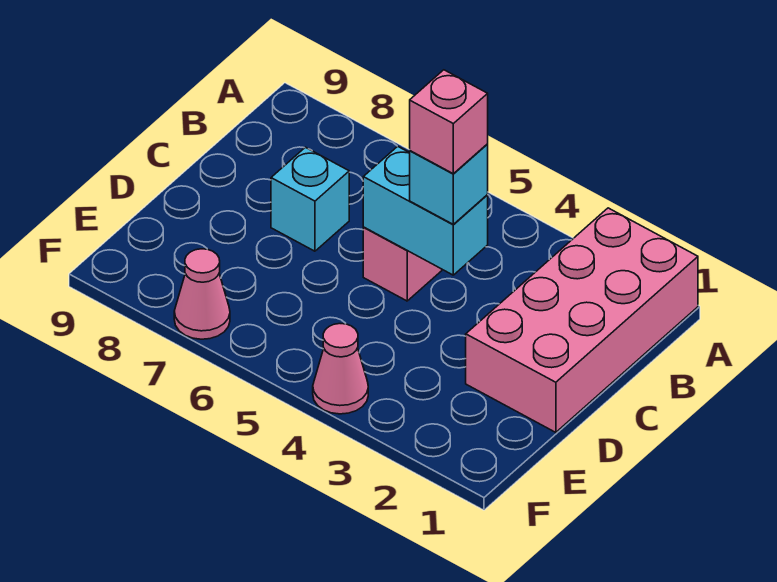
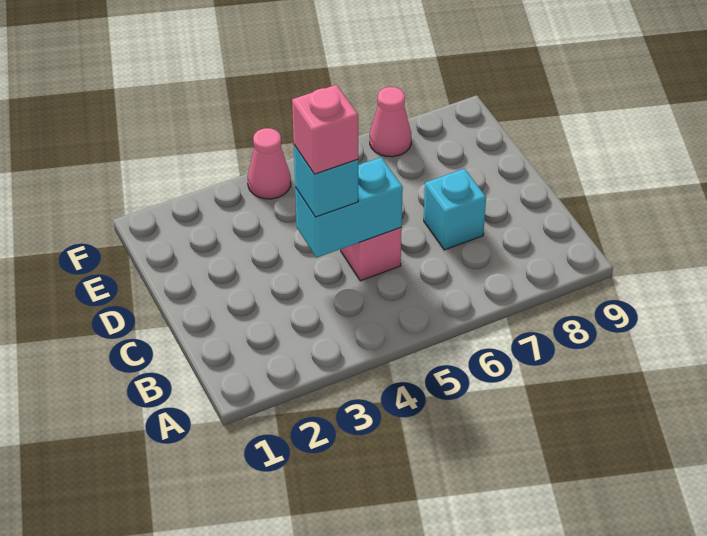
pink brick A1:D2 level 1 -> none

